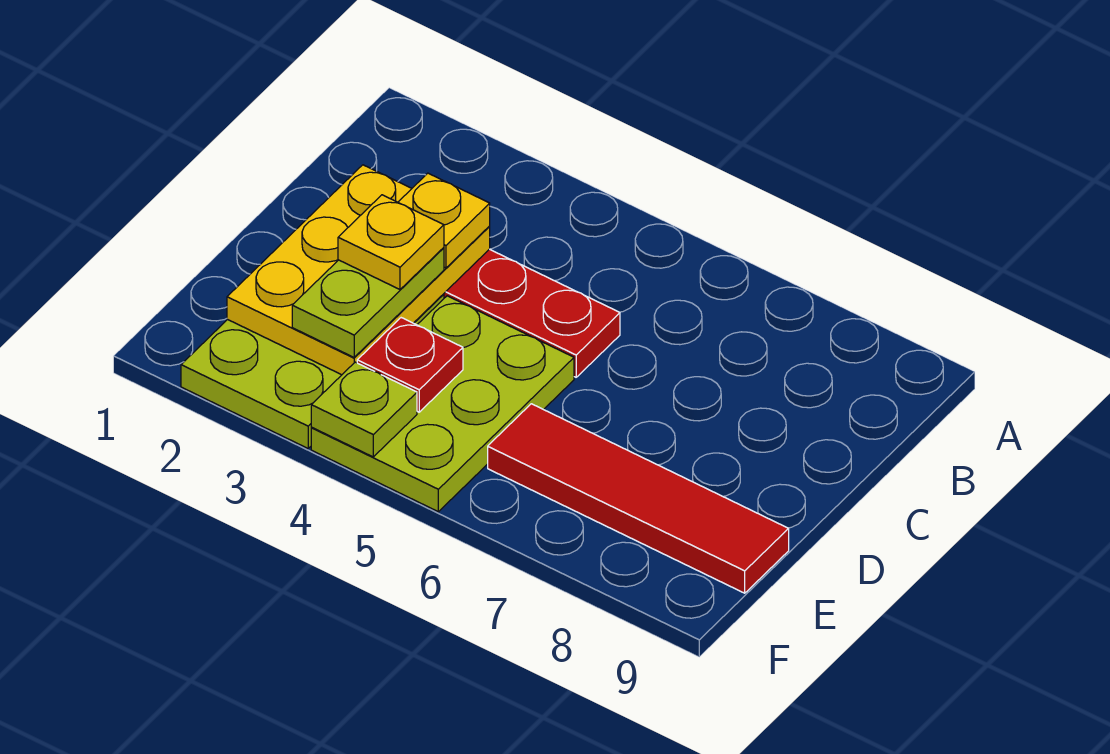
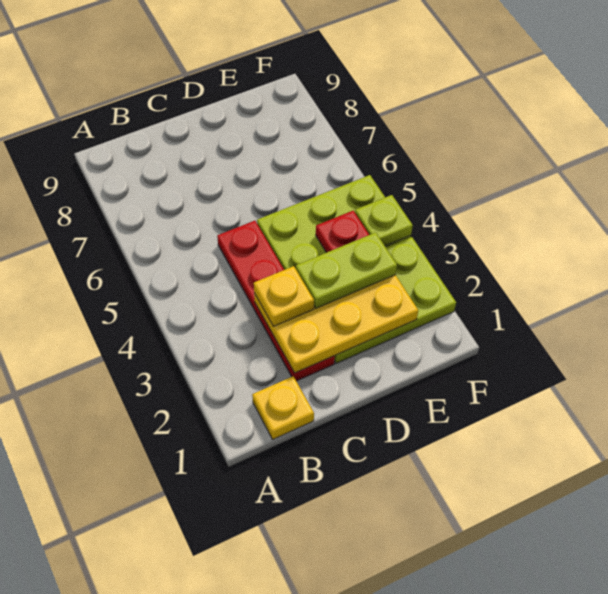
yellow plate D3 level 4 -> yellow plate B1 level 1
red tile E6:E9 level 1 -> none

